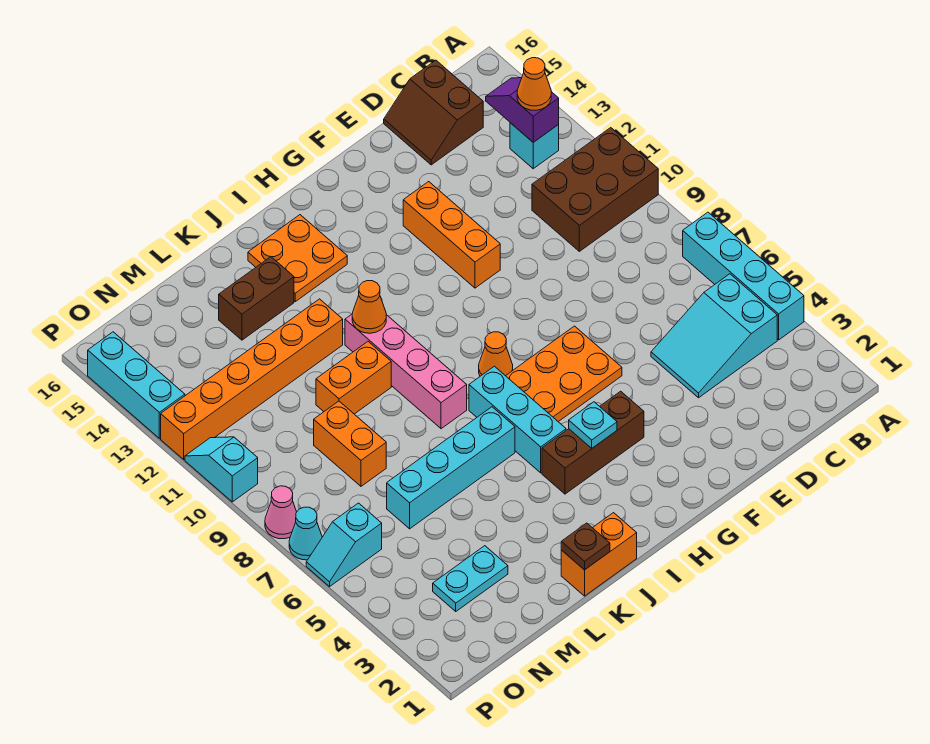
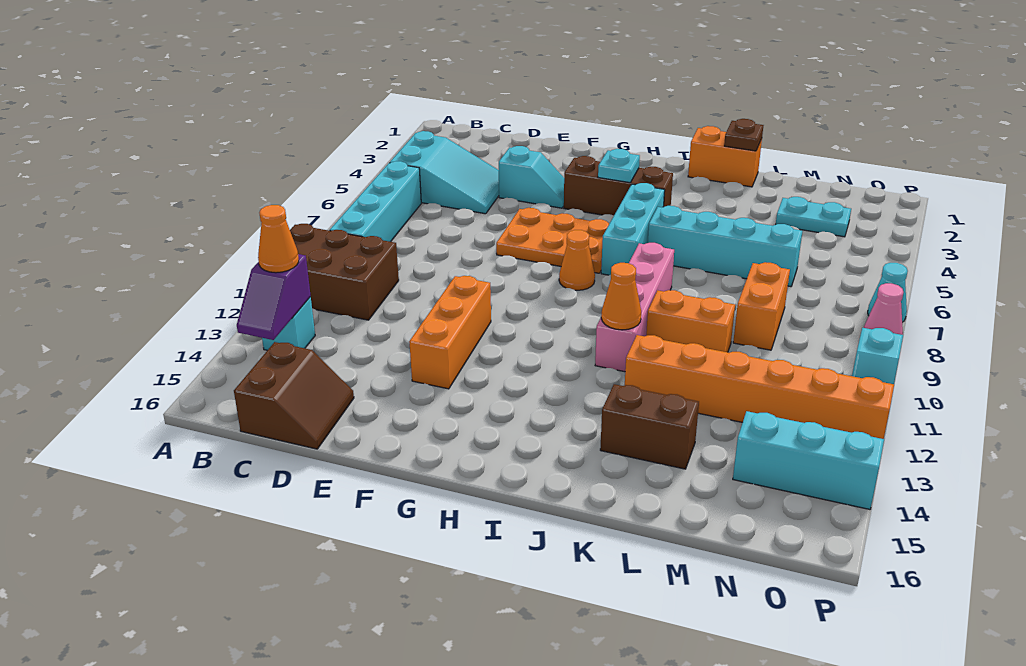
cyan brick A4:A7 level 1 -> cyan brick B6:B9 level 1
orange plate I14:J15 level 1 -> none
cyan slope O6:P6 level 1 top O -> cyan slope E4:F4 level 1 top E
cyan brick P13:P15 level 1 -> cyan brick N14:P14 level 1

